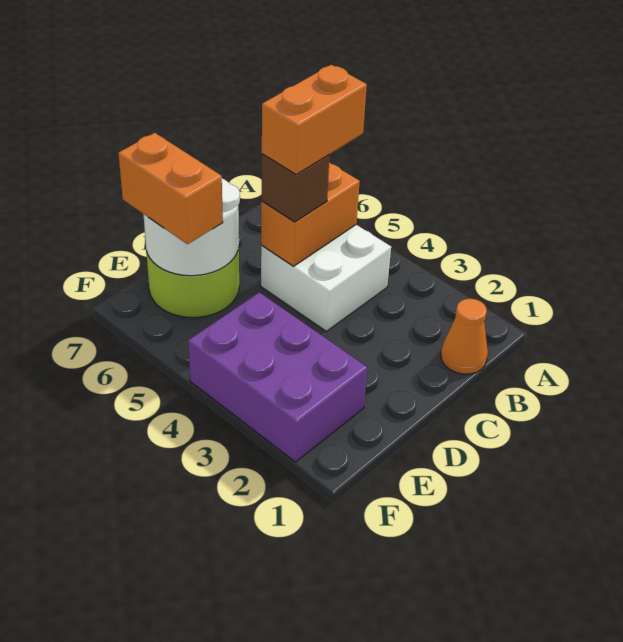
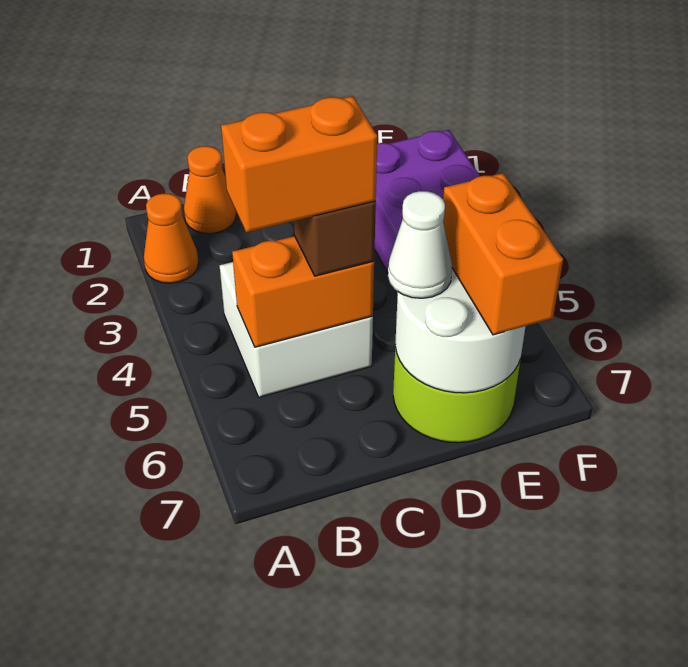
none -> orange cone A2 level 1
none -> white cone D6 level 3

